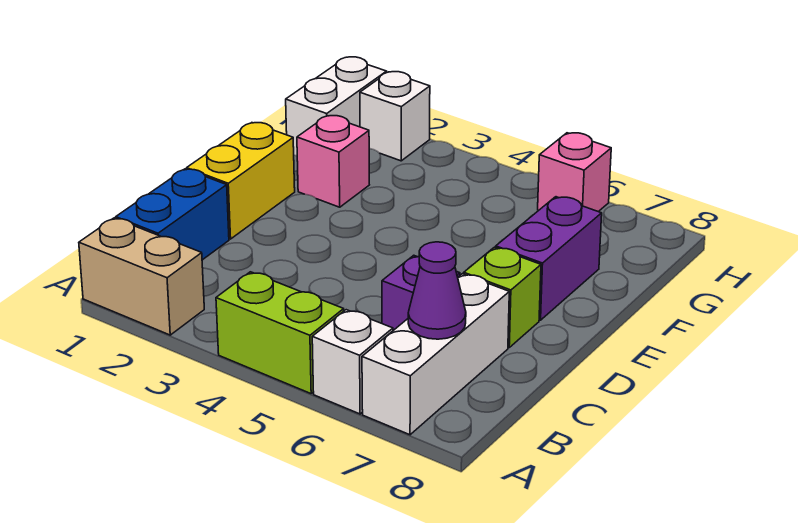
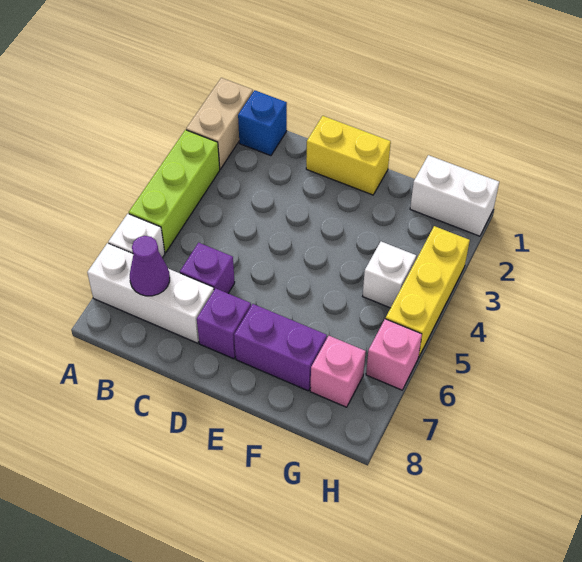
lime brick A4:A5 level 1 -> lime brick A3:A5 level 1
blue brick B1:C1 level 1 -> blue brick B1 level 1
lime brick D7 level 1 -> purple brick D7 level 1
pink brick F2 level 1 -> pink brick G7 level 1
white brick H2 level 1 -> white brick G4 level 1
none -> yellow brick H3:H5 level 1

